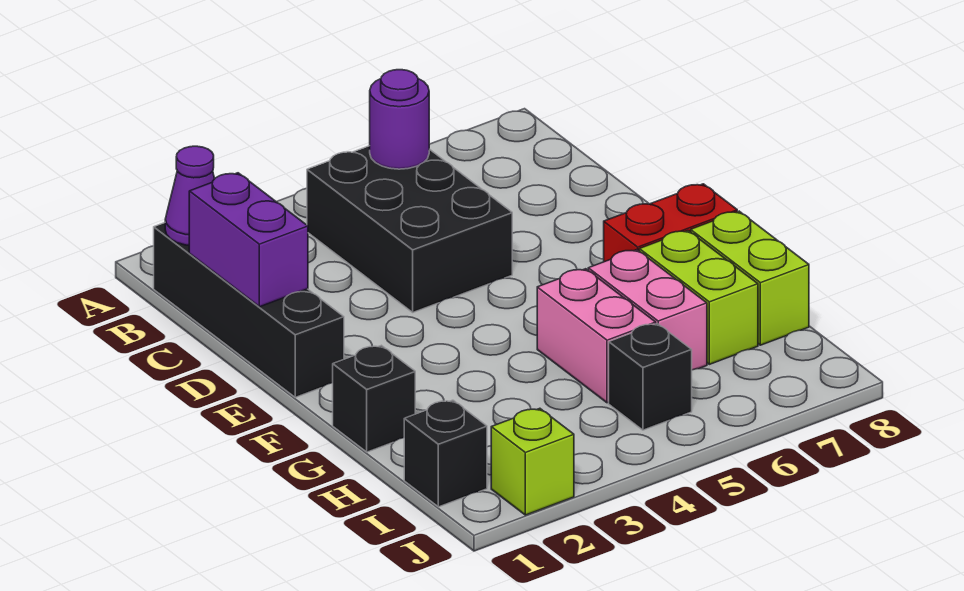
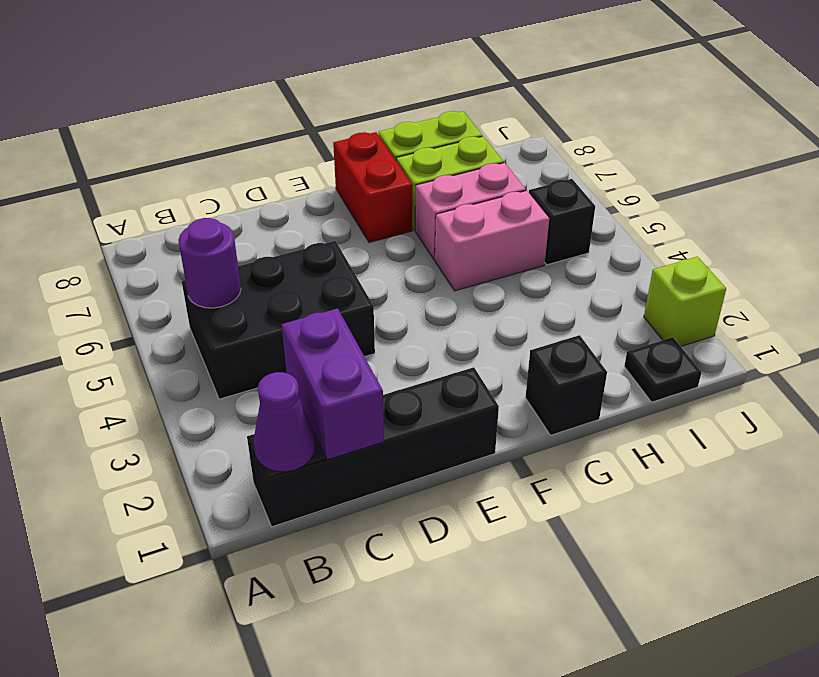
purple brick C1:D1 level 2 -> purple brick C1:C2 level 2
black brick I1 level 1 -> black plate I1 level 1

